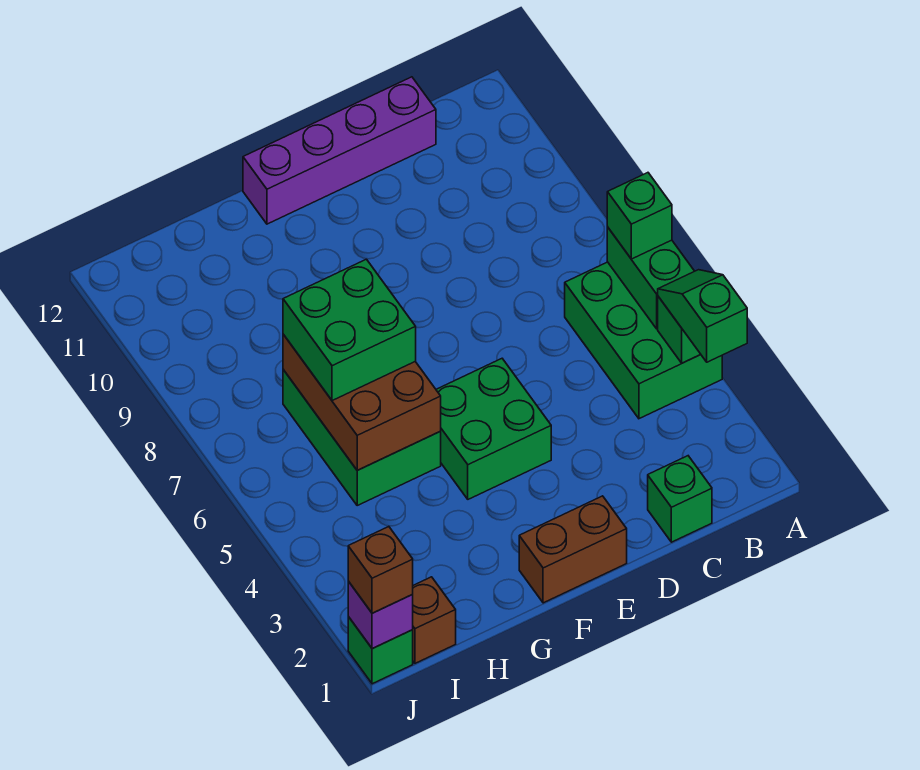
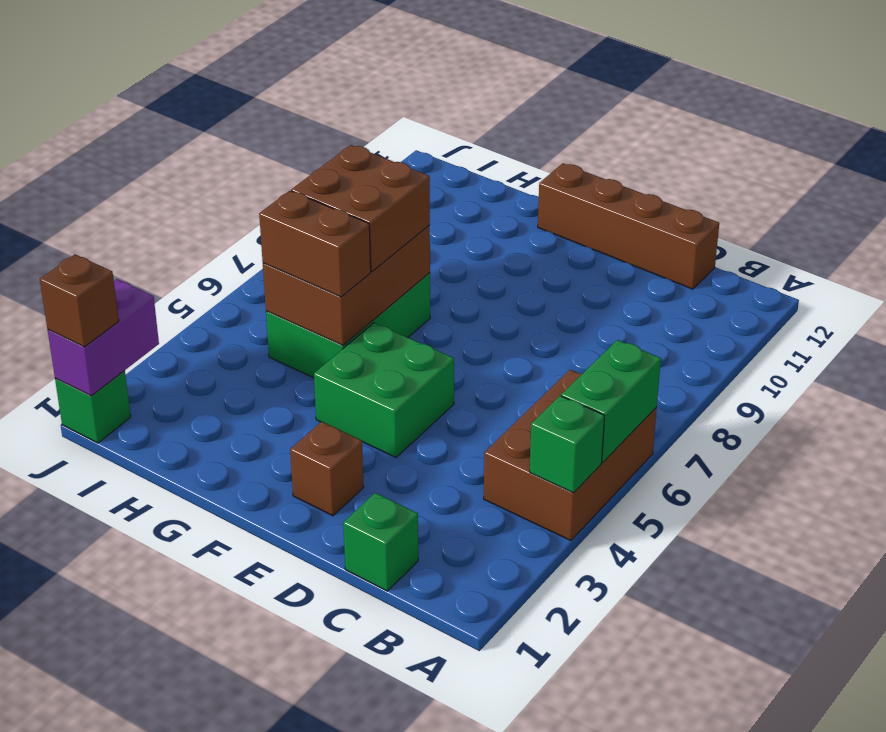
green slope A3:A4 level 3 top 3 -> none
green brick A4:B6 level 1 -> brown brick A4:B6 level 1
green brick A6 level 3 -> none
purple brick C12:F12 level 1 -> brown brick C12:F12 level 1
brown brick E1:F1 level 1 -> brown brick G5:H5 level 3
green brick G6:H7 level 3 -> brown brick G6:H7 level 3
brown brick I1 level 1 -> brown brick E2 level 1
purple brick J1 level 2 -> purple brick J1:J2 level 2

